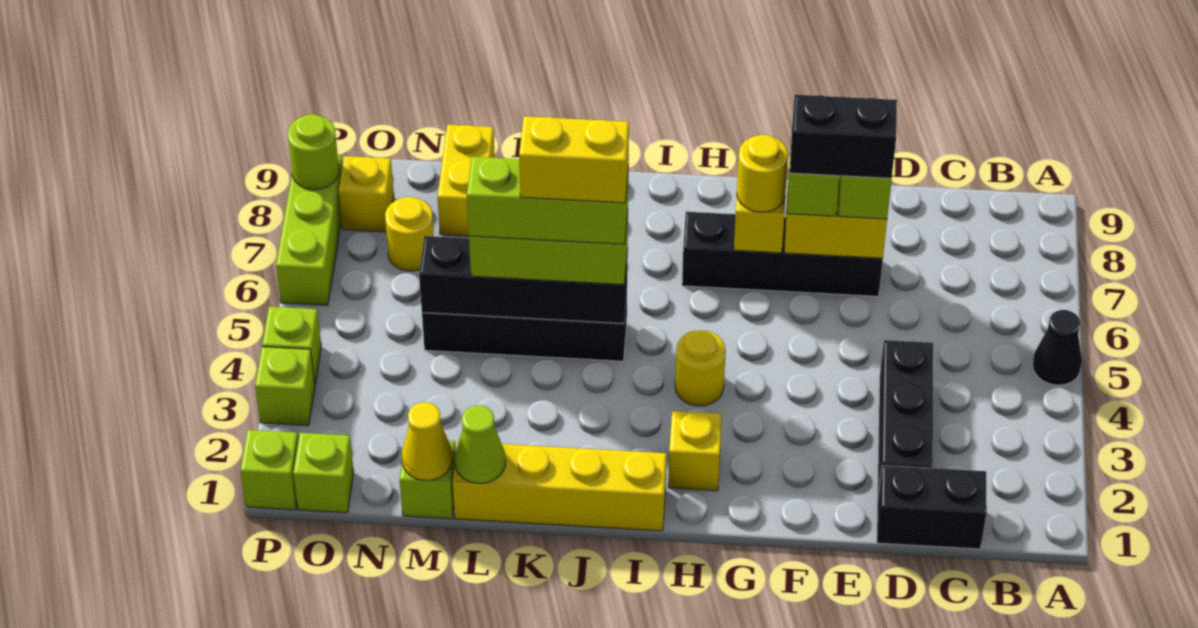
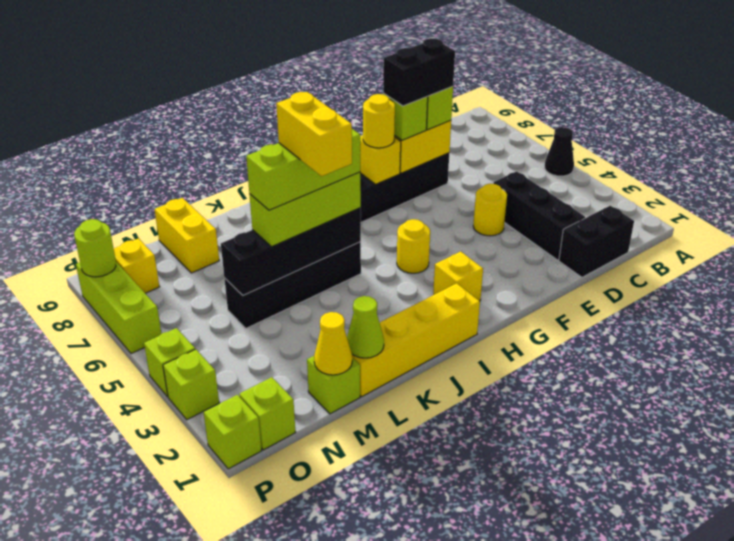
yellow brick J5:K5 level 5 -> yellow brick K4:K5 level 5
yellow round brick N7 level 1 -> yellow round brick E4 level 1

